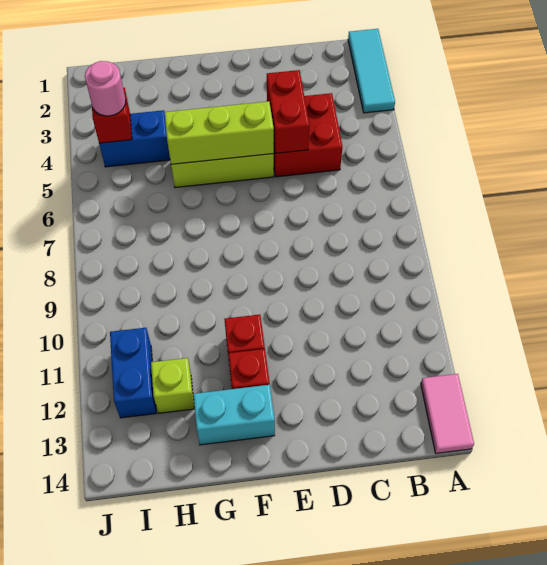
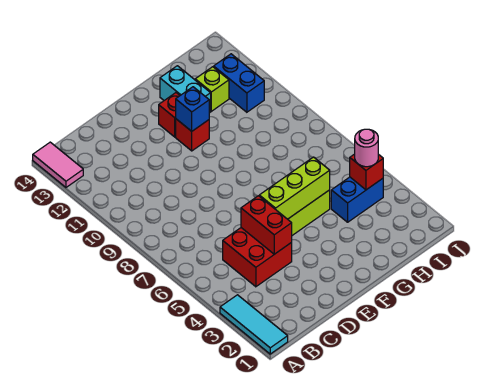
none -> blue brick F11 level 2
cyan brick F13:G13 level 1 -> cyan brick G12:G13 level 1

